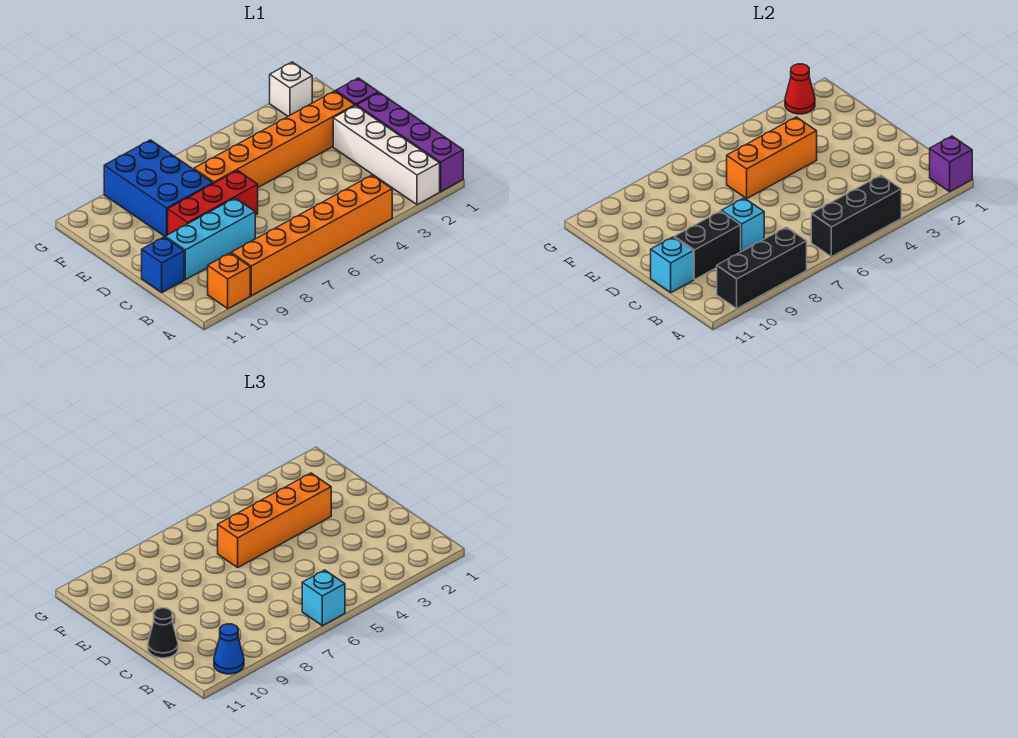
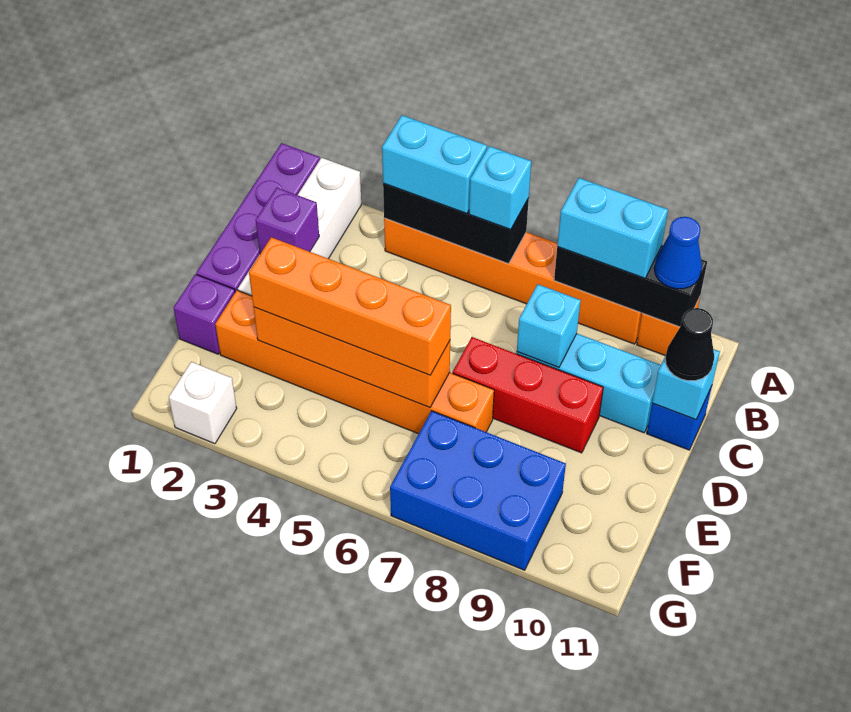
purple brick A1 level 2 -> purple brick C2 level 2
none -> cyan brick A4:A5 level 3
none -> cyan brick A8:A9 level 3
black brick C9:C10 level 2 -> none
orange brick E4:E6 level 2 -> orange brick E3:E6 level 2
blue brick E8:G9 level 1 -> blue brick F7:G9 level 1
red cone G2 level 2 -> none

